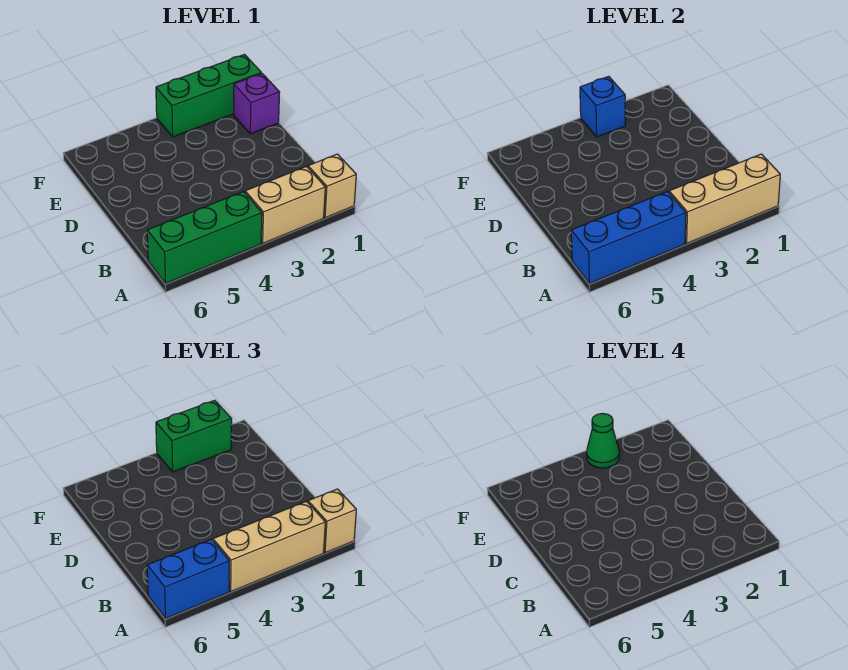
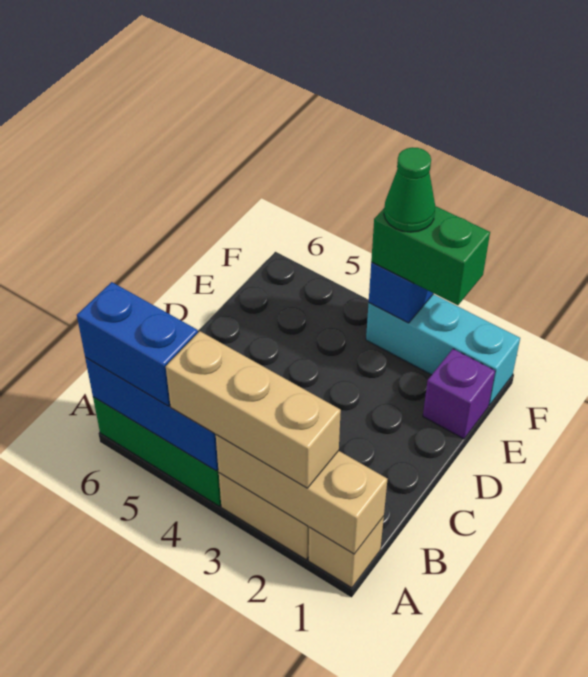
tan brick A1 level 3 -> none
green brick F1:F3 level 1 -> cyan brick F1:F3 level 1

